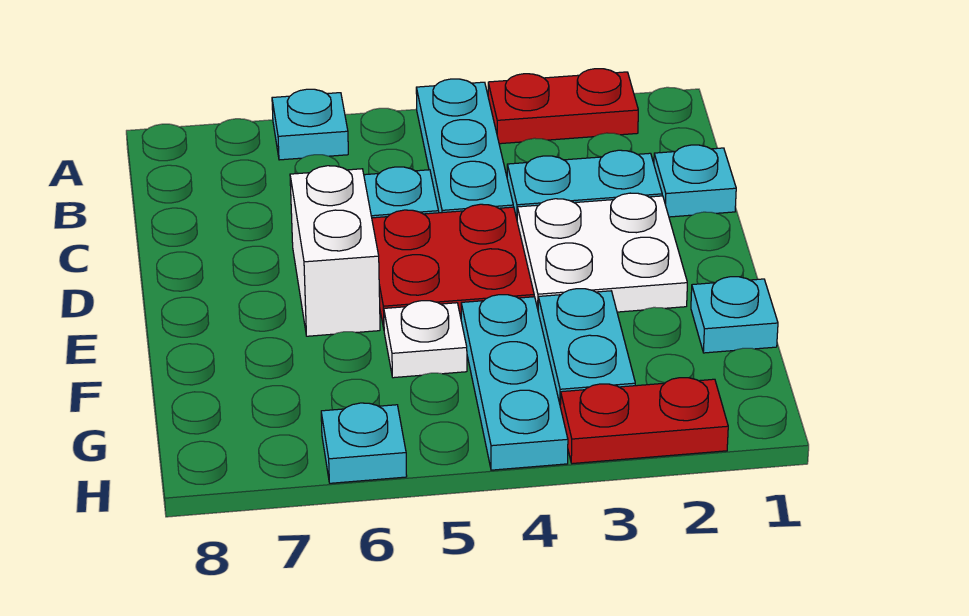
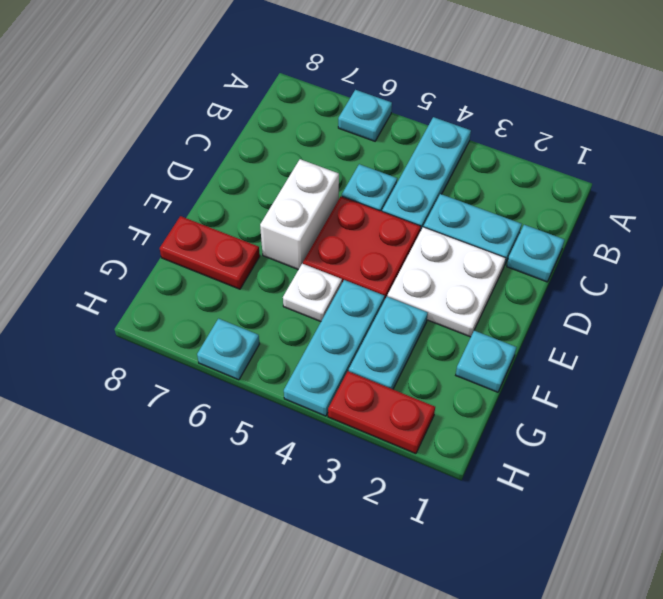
red plate A2:A3 level 1 -> red plate F7:F8 level 1

